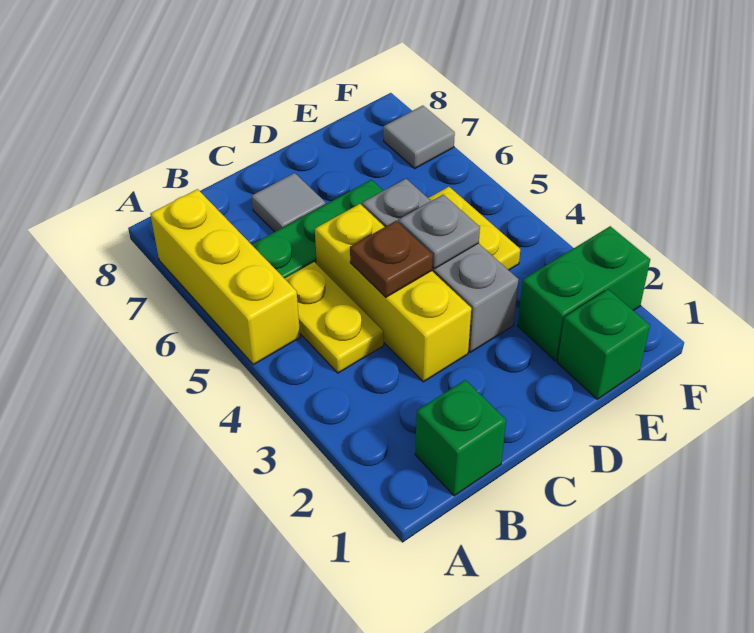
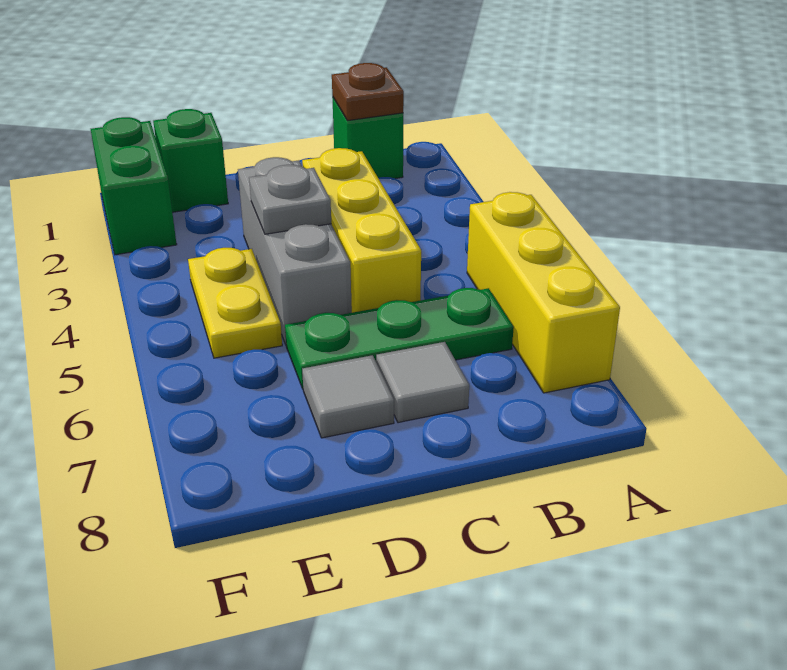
yellow plate B4:B5 level 1 -> none
brown plate C4 level 2 -> brown plate B1 level 2
green brick E2:F2 level 1 -> green brick F1:F2 level 1
grey tile F7 level 1 -> grey tile D7 level 1

